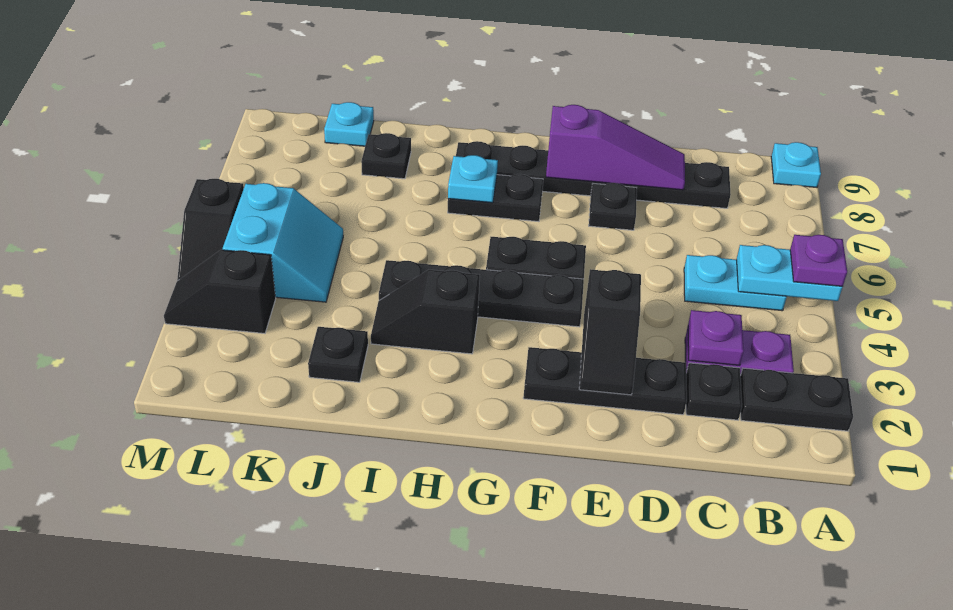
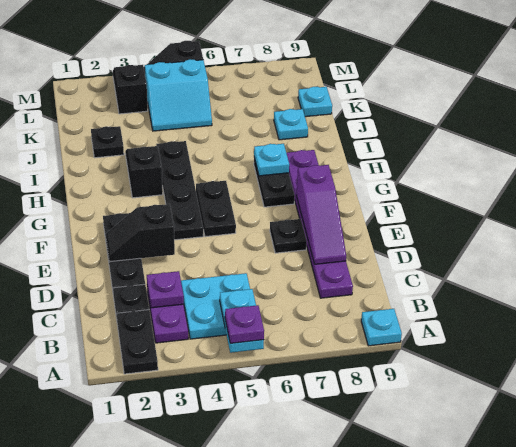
cyan plate B5:C5 level 1 -> cyan plate B4:C5 level 1
black plate C8:H8 level 1 -> purple plate C8:H8 level 1
black plate J8 level 1 -> cyan plate J8 level 1

